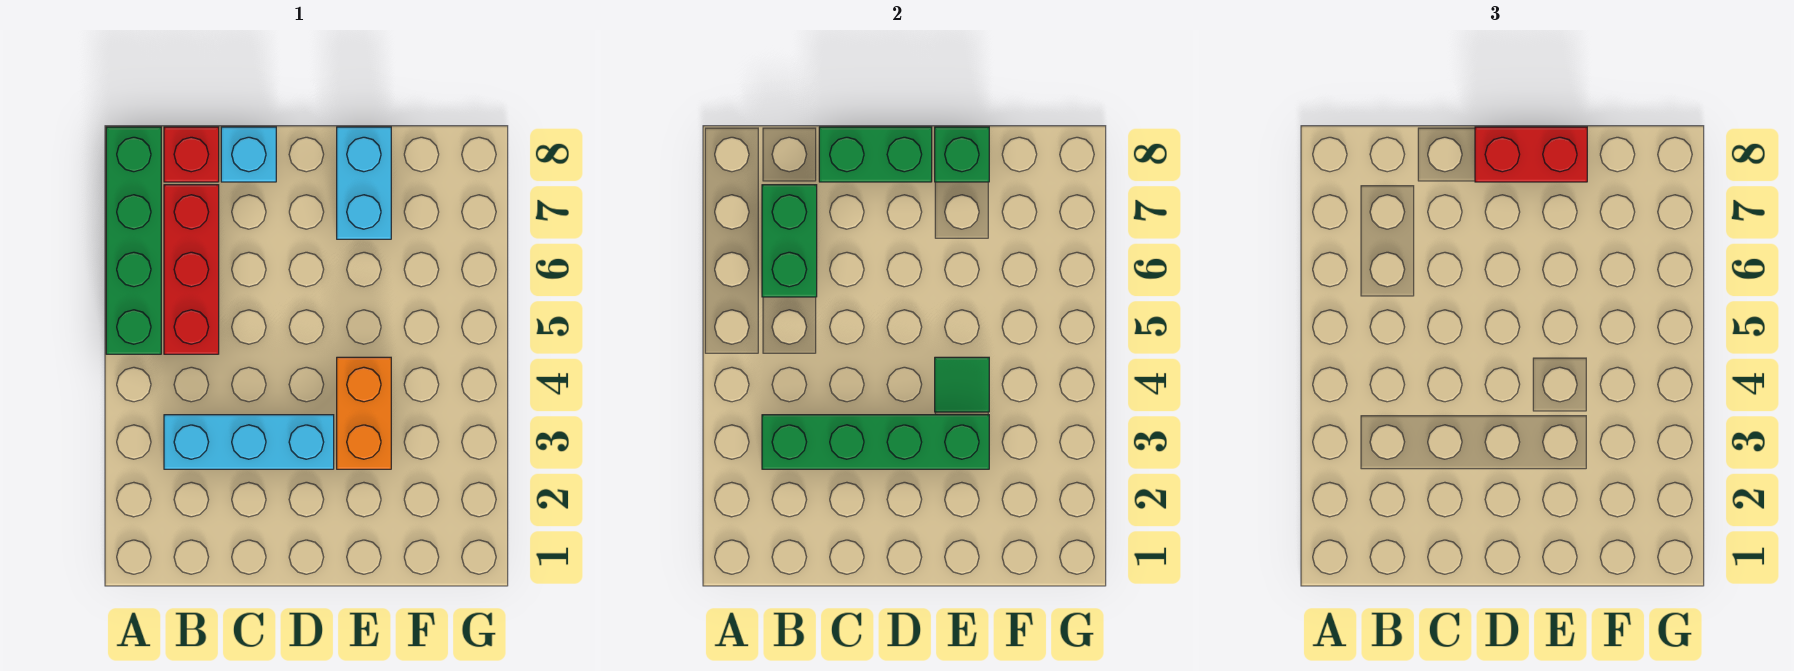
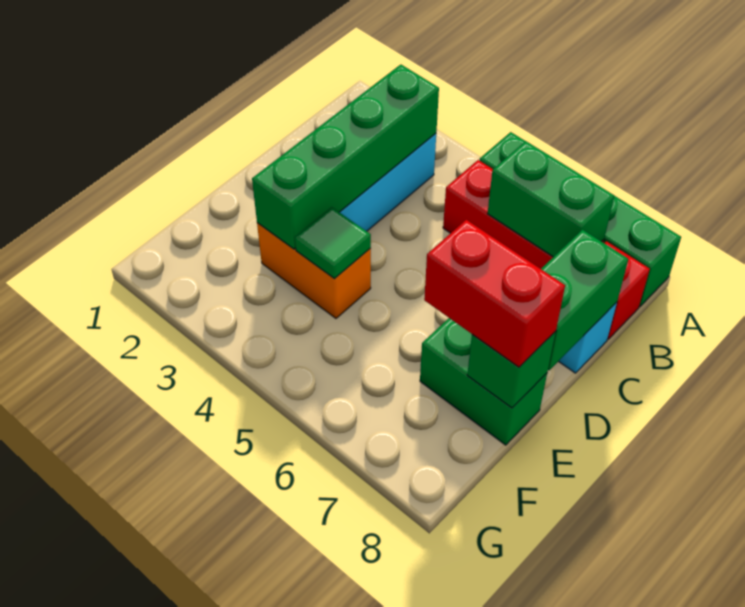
red brick D8:E8 level 3 -> red brick E7:E8 level 3
cyan brick E7:E8 level 1 -> green brick E7:E8 level 1

